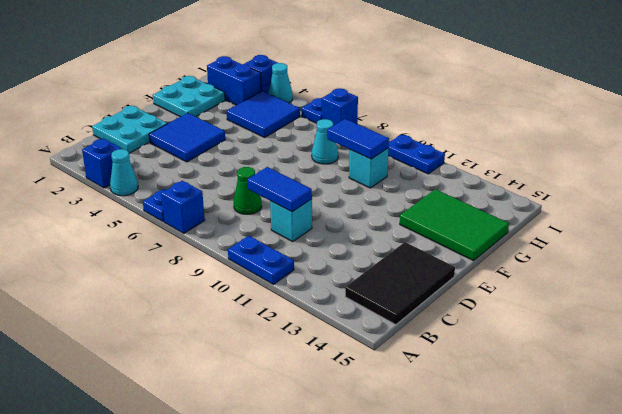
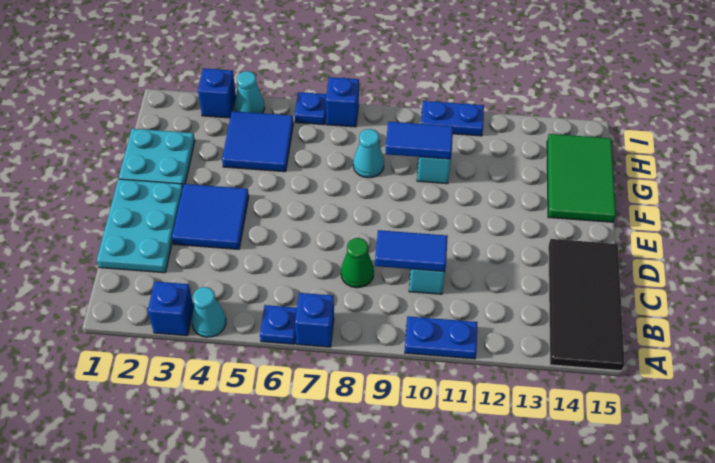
black tile B14:D15 level 1 -> black tile A14:D15 level 1
cyan plate C1:D2 level 1 -> cyan plate C1:E2 level 1
green tile F13:G15 level 1 -> green tile F14:H15 level 1
blue brick H2:H3 level 1 -> none

